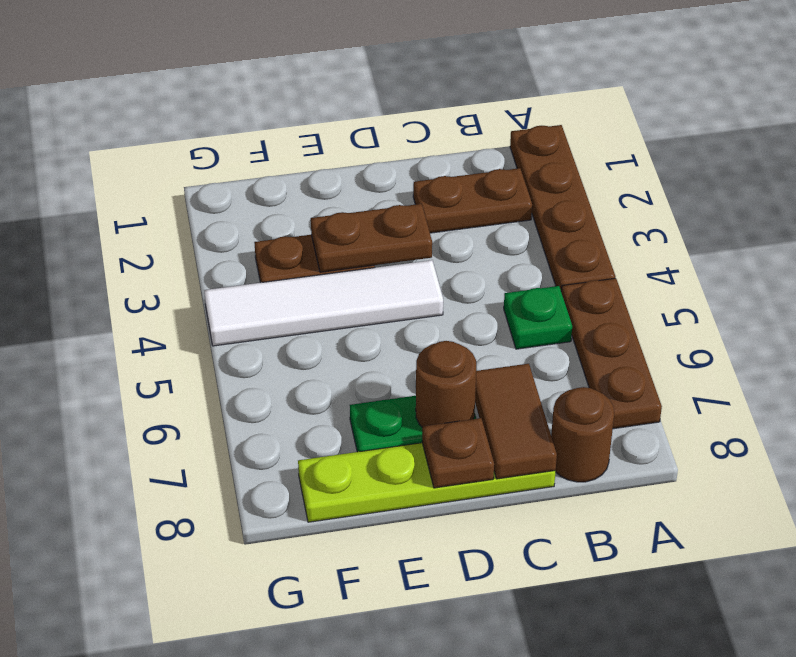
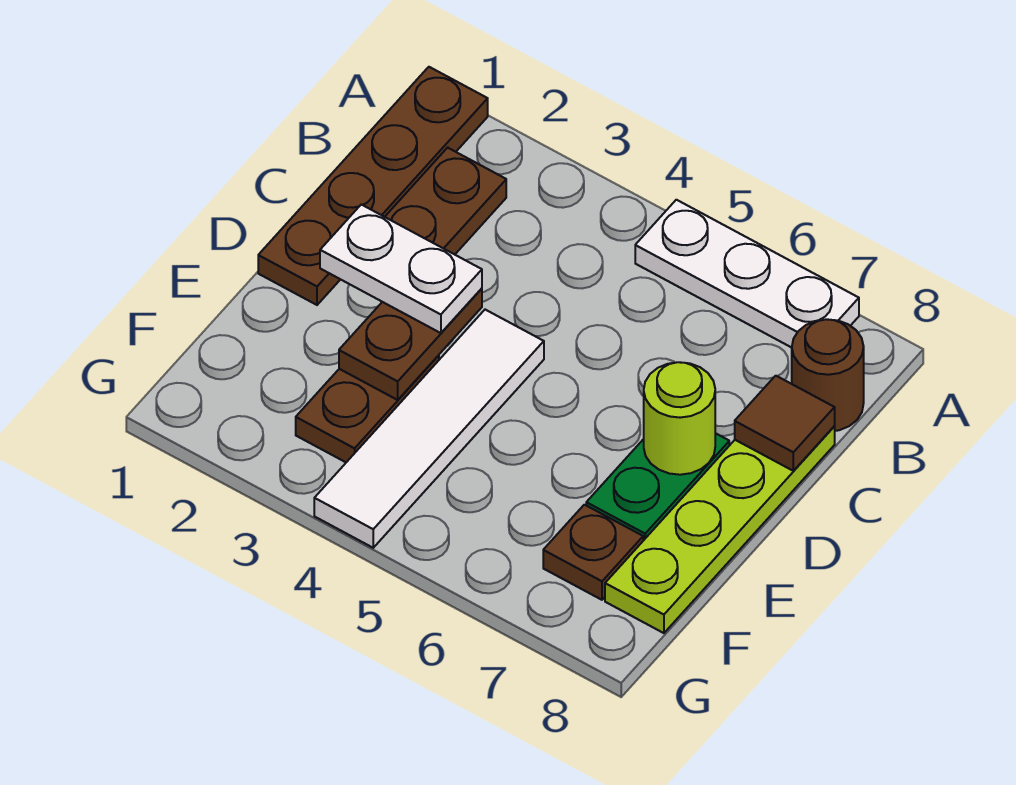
brown plate A1:A4 level 1 -> brown plate A1:D1 level 1
brown plate A5:A7 level 1 -> white plate A5:A7 level 1
green plate B5 level 1 -> none
brown tile C7:C8 level 2 -> brown tile C8 level 2
none -> white plate D2:D3 level 3
brown round brick D7 level 2 -> lime round brick D7 level 2
brown plate D8 level 2 -> brown plate F7 level 1

